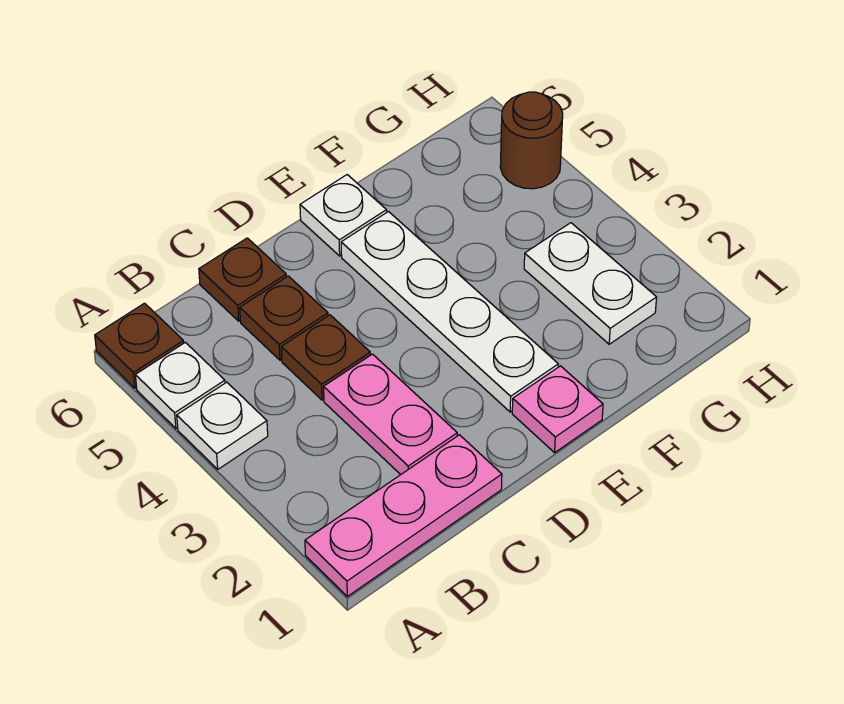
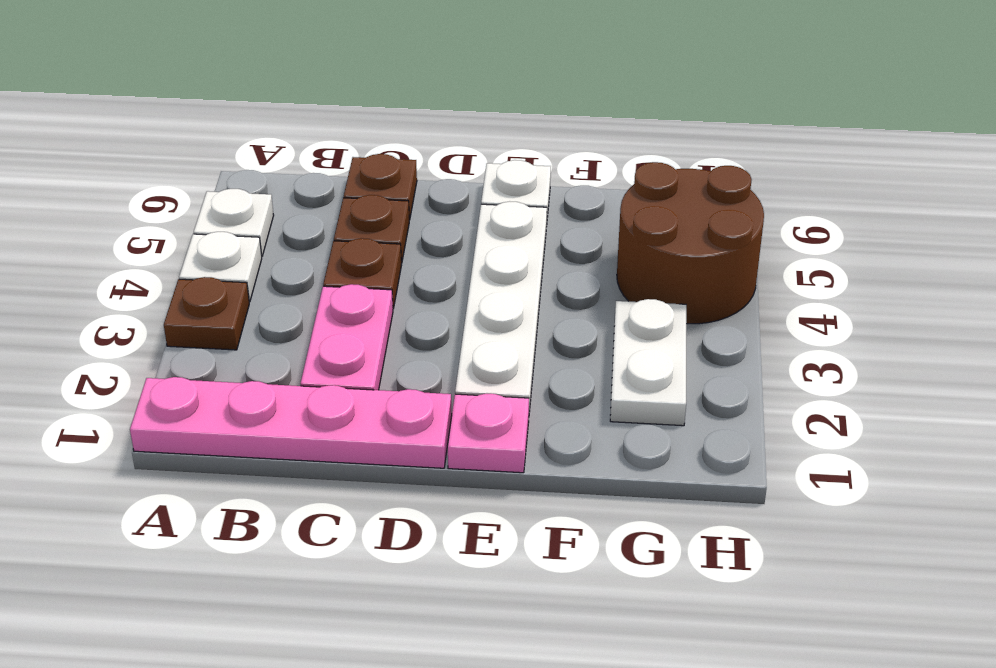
pink plate A1:C1 level 1 -> pink plate A1:D1 level 1
brown plate A6 level 1 -> brown plate A3 level 1
brown round brick H5 level 1 -> brown round brick G4:H5 level 1

